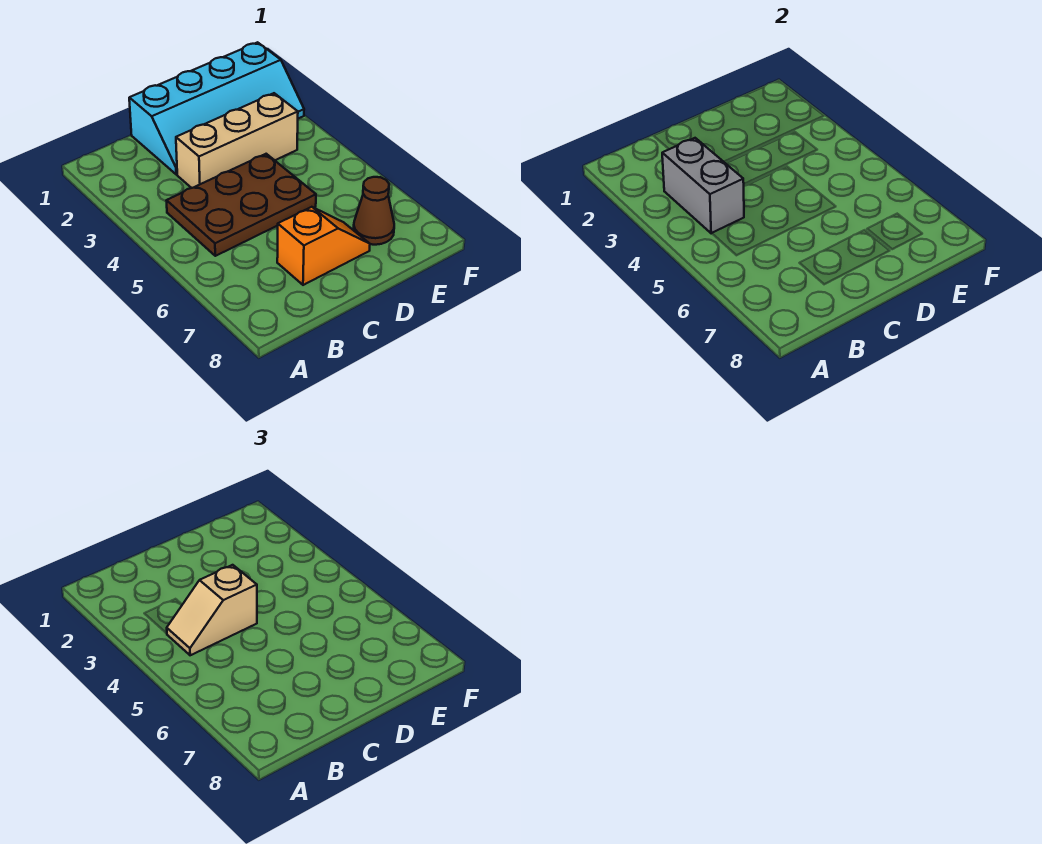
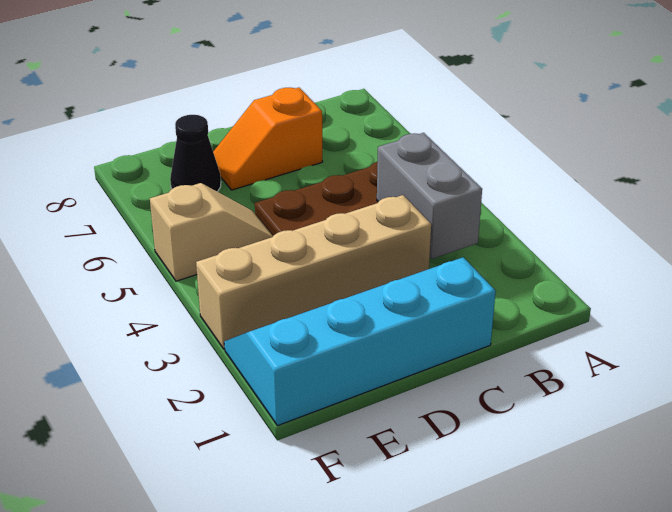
tan slope B4:C4 level 3 top C -> tan slope E5:F5 level 1 top F
tan brick C3:E3 level 1 -> tan brick C3:F3 level 1
brown cone E7 level 1 -> black cone E7 level 1

